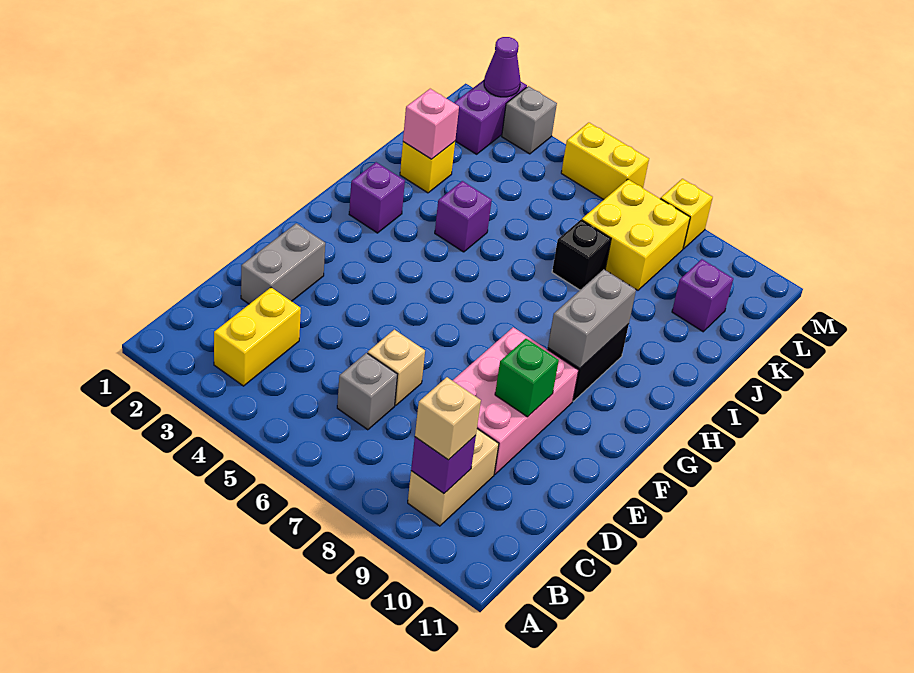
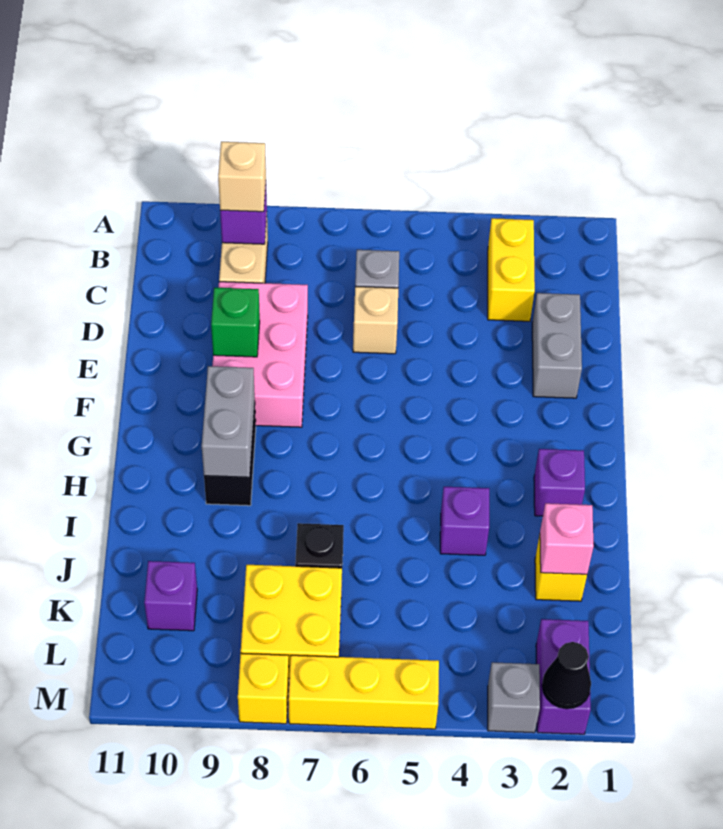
purple cone M2 level 2 -> black cone M2 level 2
yellow brick M5:M6 level 1 -> yellow brick M5:M7 level 1

